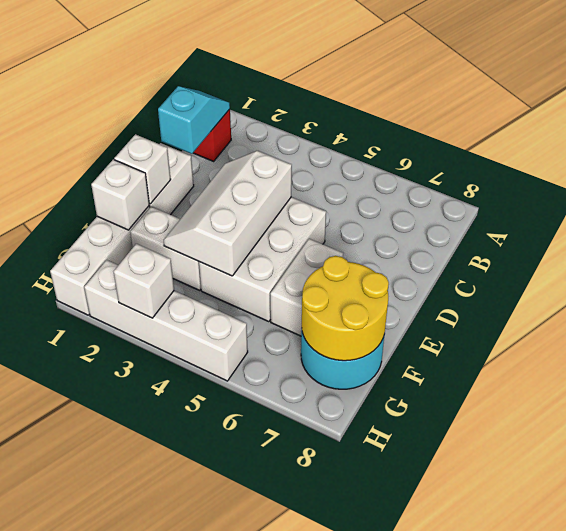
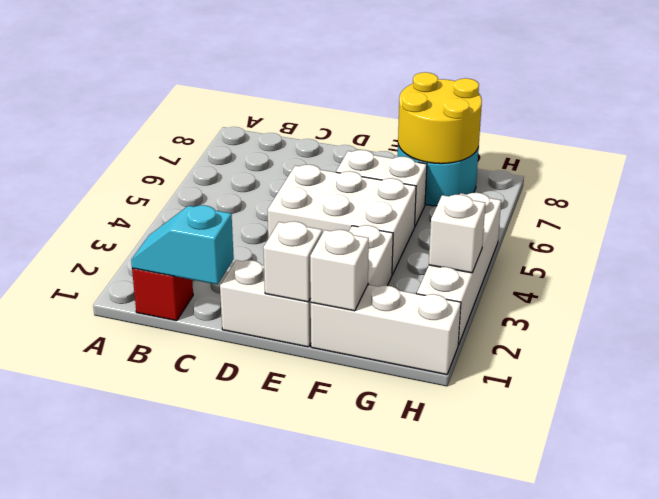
white slope D3:F4 level 2 top 4 -> none

